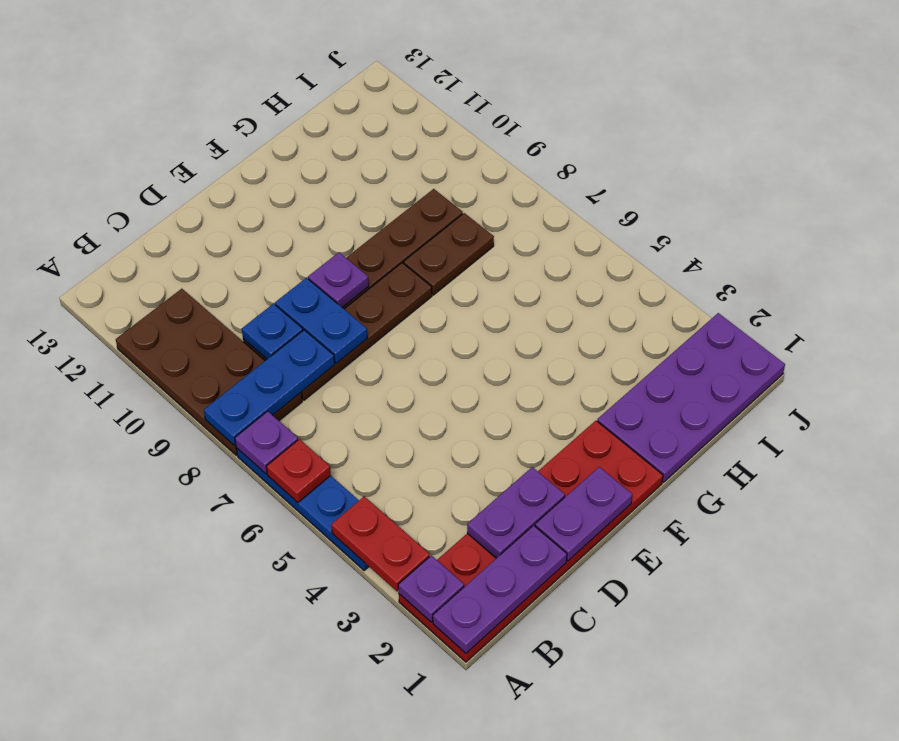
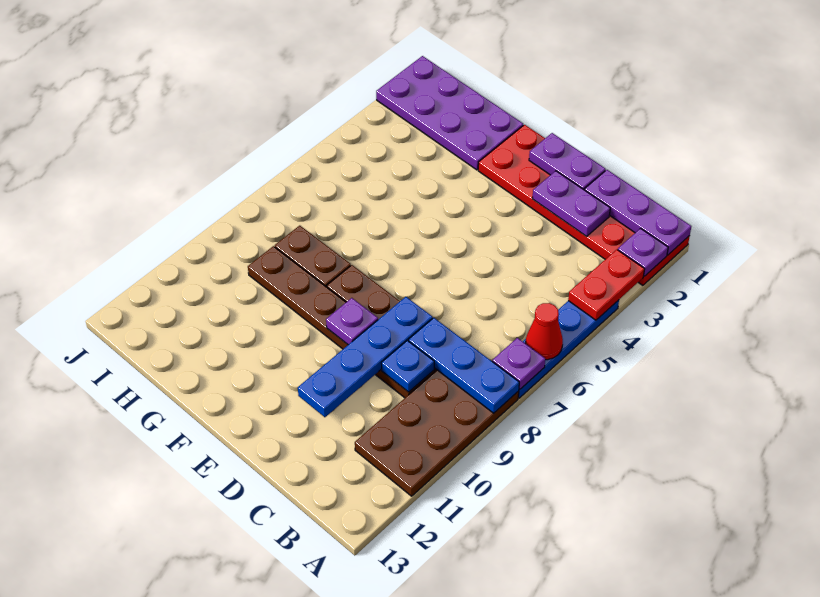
red plate A6 level 2 -> red cone A6 level 2
blue plate D8:D9 level 2 -> blue plate D8:D11 level 2

